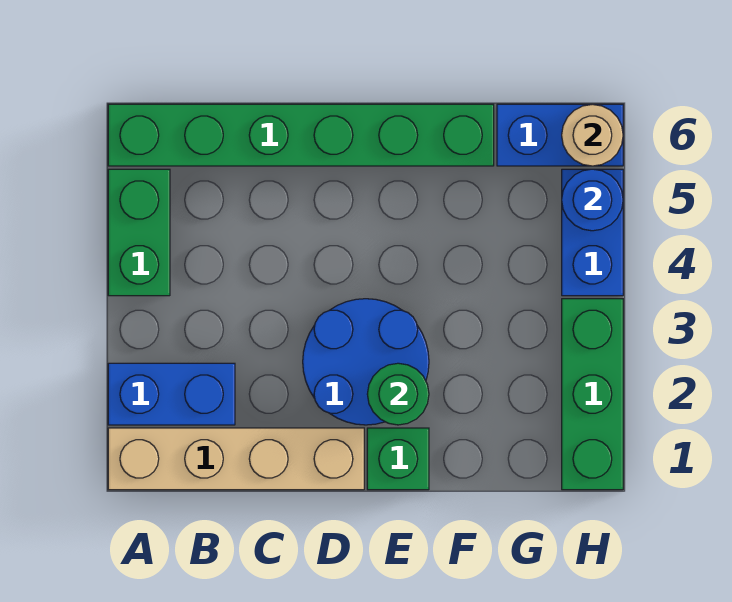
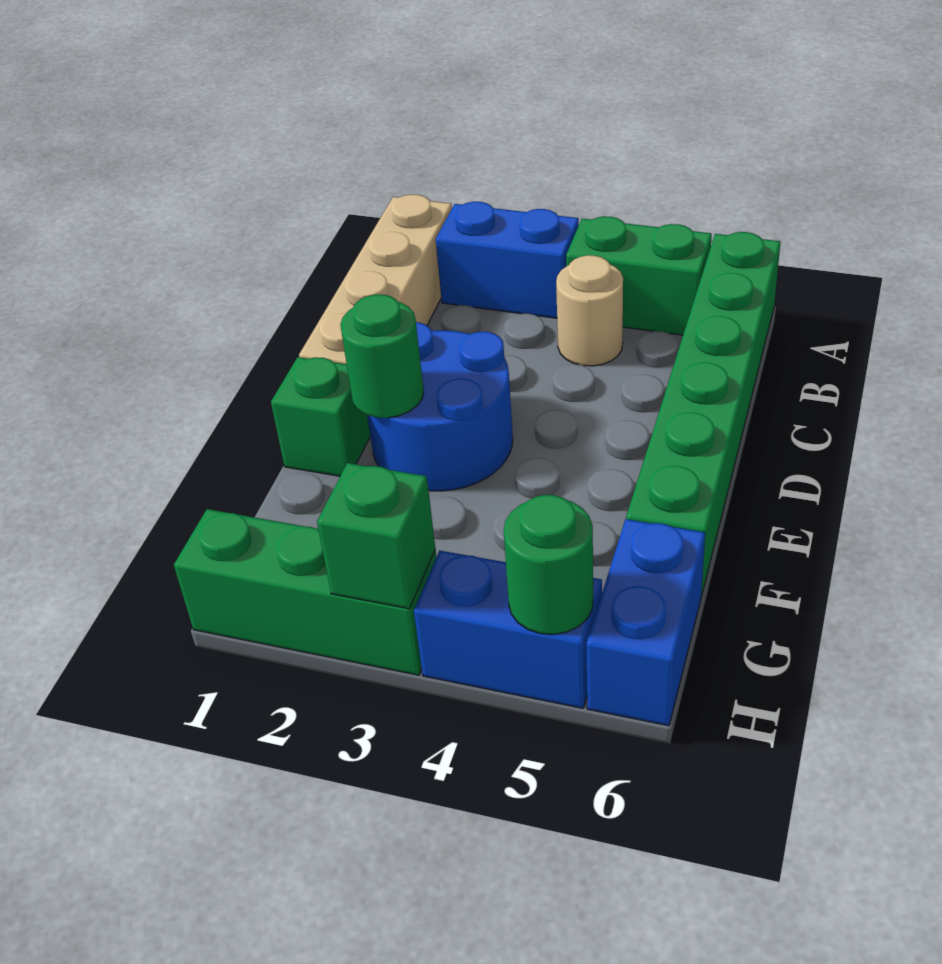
blue brick A2:B2 level 1 -> blue brick A2:A3 level 1
none -> green brick H3 level 2
blue round brick H5 level 2 -> green round brick H5 level 2
tan round brick H6 level 2 -> tan round brick B4 level 1

